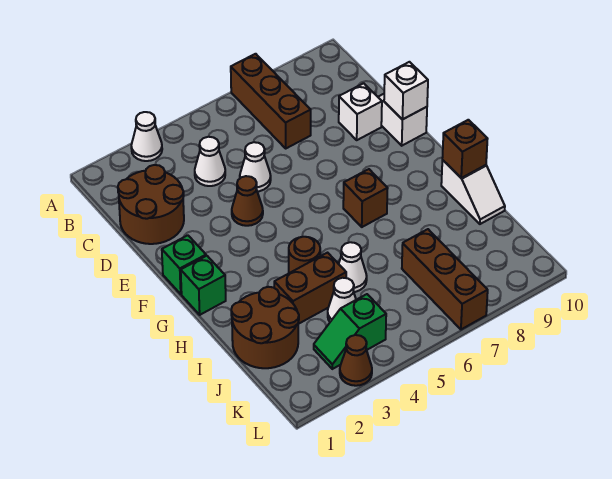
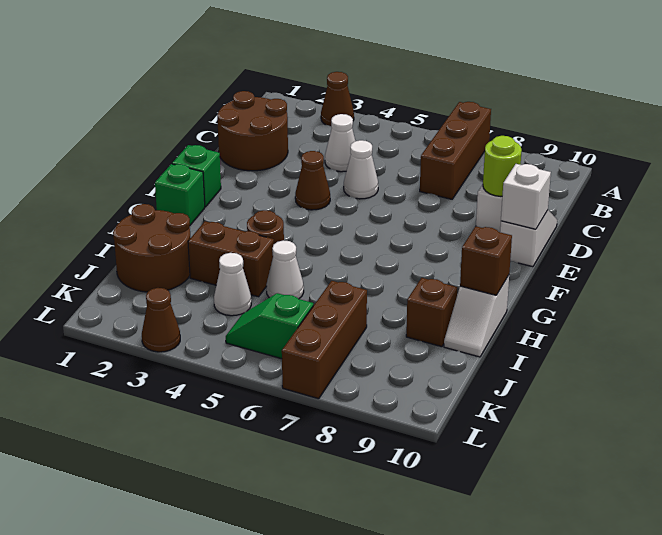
white cone A3 level 1 -> brown cone A3 level 1
none -> lime round brick D9 level 2
brown brick G7 level 1 -> brown brick I9 level 1
green slope K3:K4 level 1 top 4 -> green slope K5:K6 level 1 top 6

